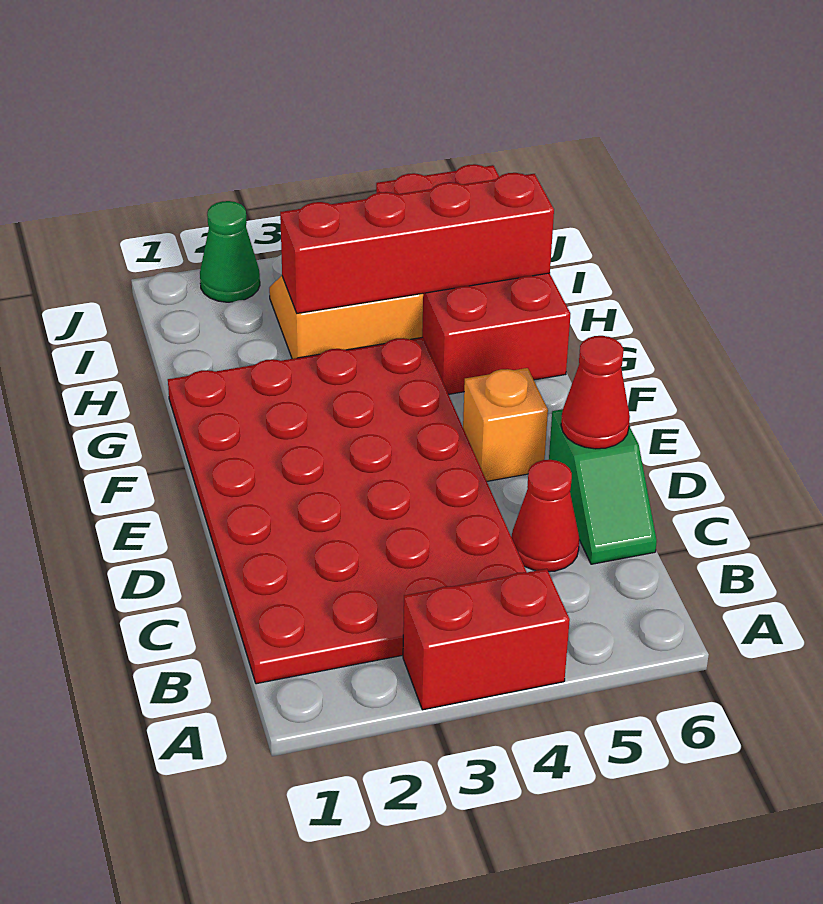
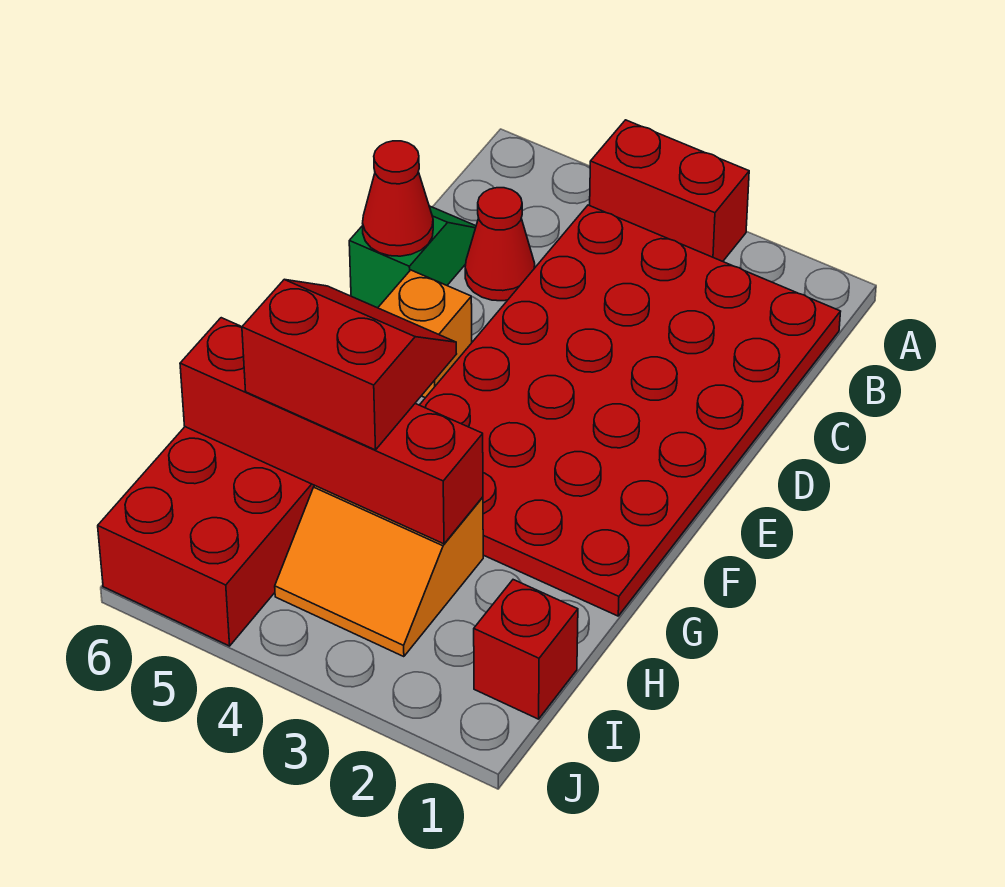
none -> red slope G4:H5 level 3 top H
none -> red brick I1 level 1
green cone J2 level 1 -> none

